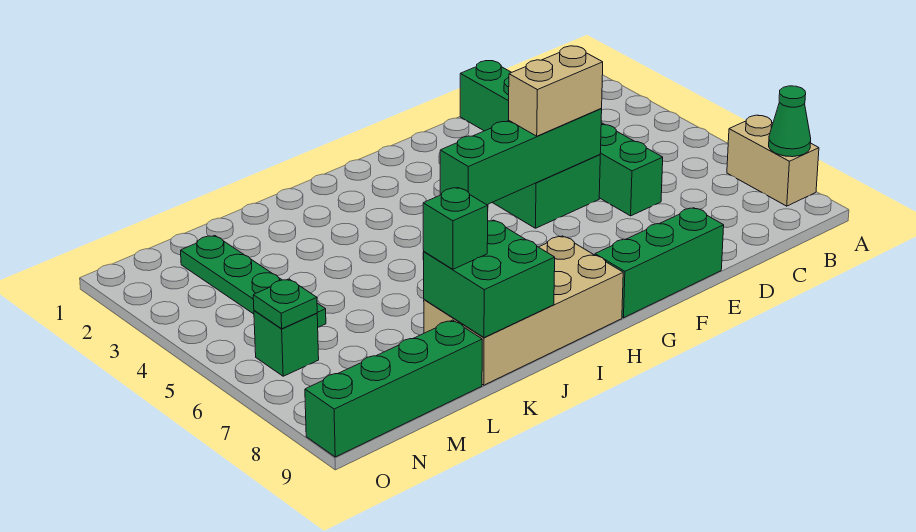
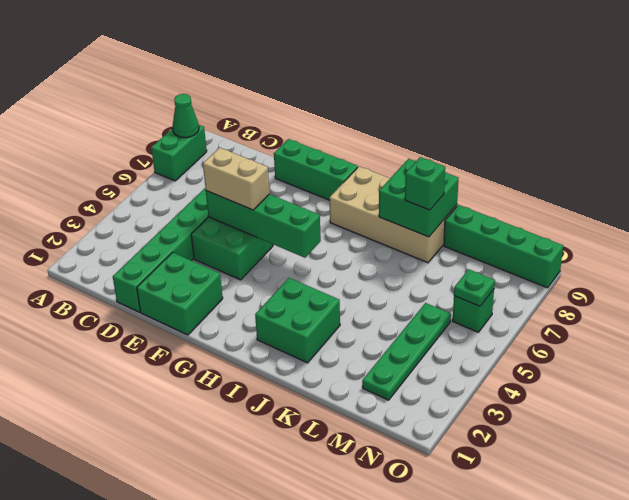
tan brick A7:A8 level 1 -> green brick A7:A8 level 1
none -> green brick E1:F2 level 1
none -> green brick I2:J3 level 1

